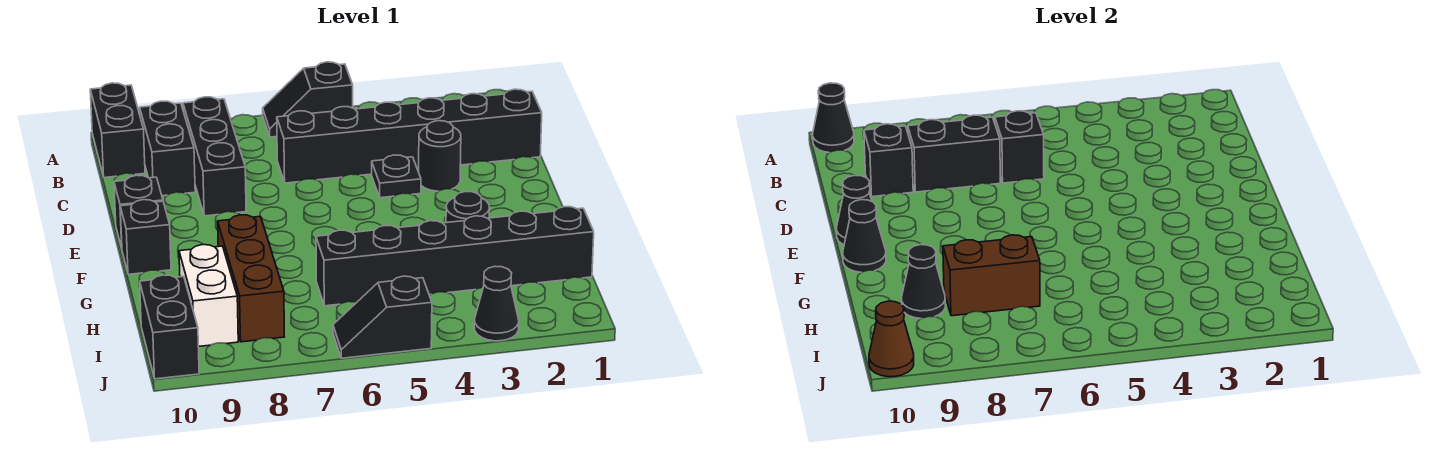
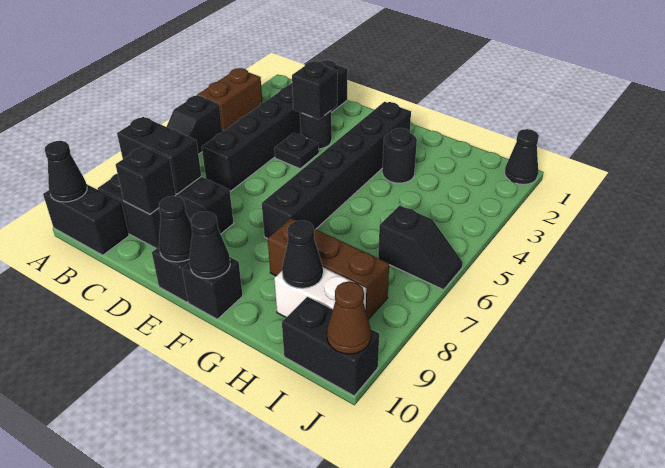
black brick C6 level 2 -> black brick D3 level 2
black brick C7:C8 level 2 -> black brick B8:C8 level 2
black brick H1:H6 level 1 -> black brick F2:F7 level 1
brown brick H7:H8 level 2 -> brown brick A3:A4 level 1
black cone J3 level 1 -> black cone J1 level 1
black slope J5:J6 level 1 top 5 -> black slope I6:J6 level 1 top I

